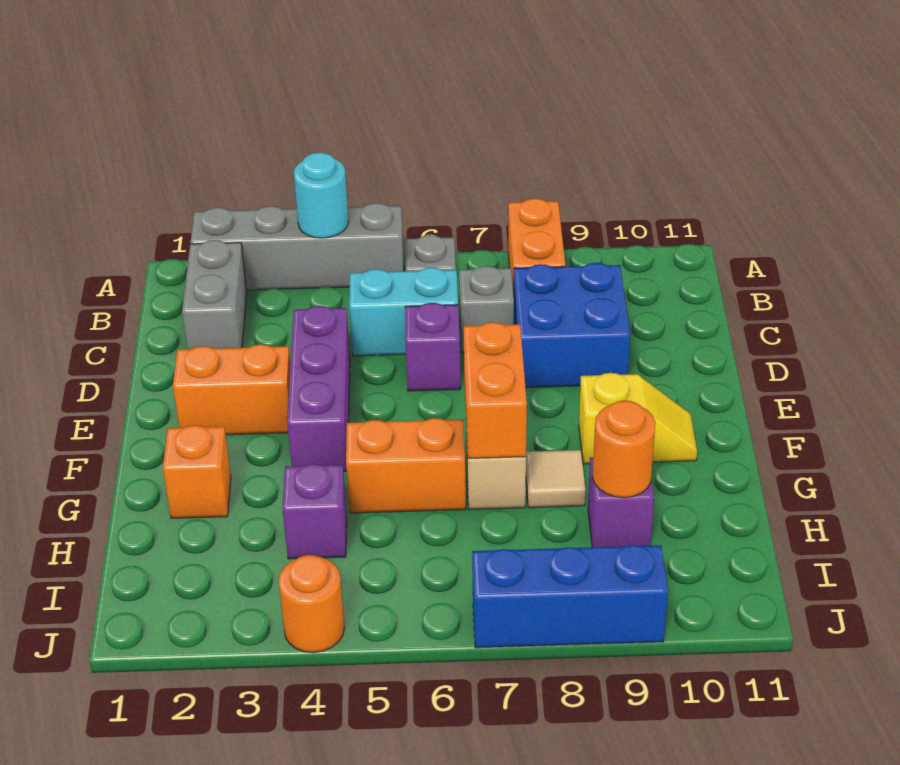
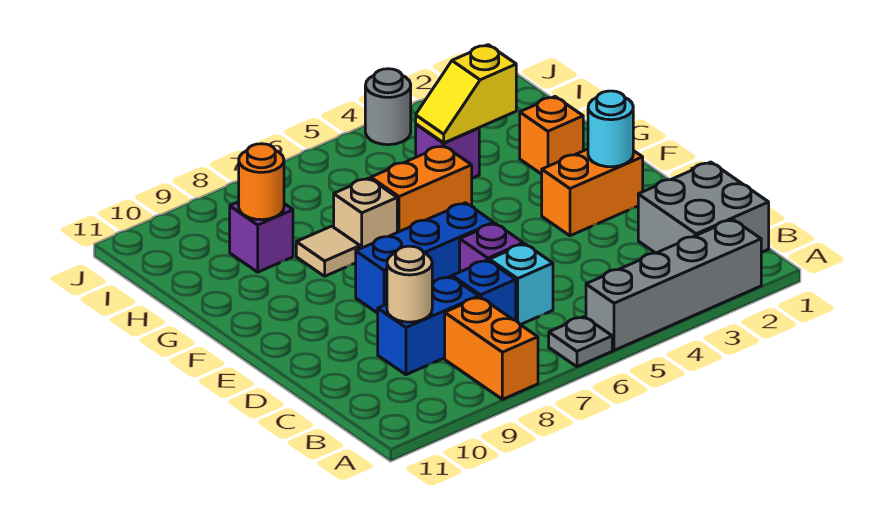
cyan round brick A4 level 2 -> cyan round brick E2 level 2
grey brick B2:C2 level 1 -> grey brick B1:C2 level 1
cyan brick C5:C6 level 1 -> cyan brick C6 level 1
grey brick C7 level 1 -> blue brick C7 level 1
blue brick C8:D9 level 1 -> blue brick C8:C9 level 1
none -> tan round brick C9 level 2
purple brick D4:F4 level 1 -> none
orange brick F7:G7 level 2 -> none
yellow slope F9:F10 level 1 top 9 -> yellow slope H3:H4 level 2 top 3
orange round brick J4 level 1 -> grey round brick J4 level 1
blue brick J7:J9 level 1 -> blue brick E6:E8 level 1

